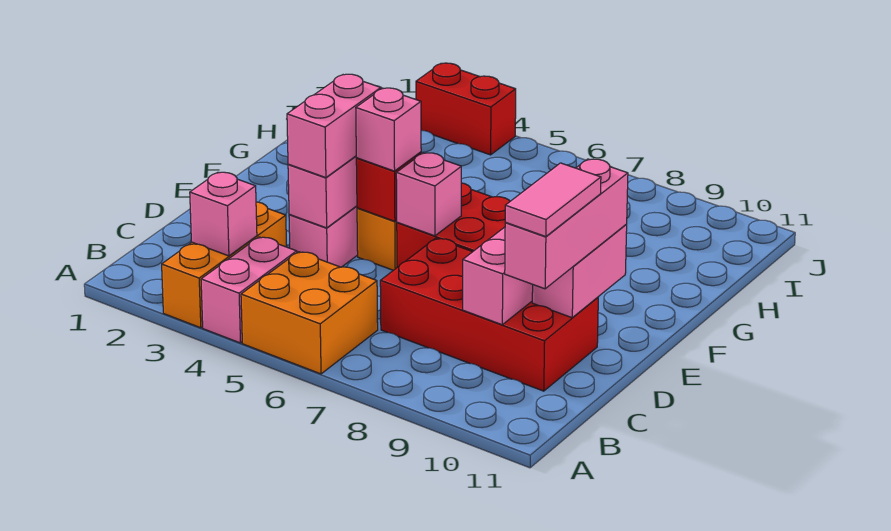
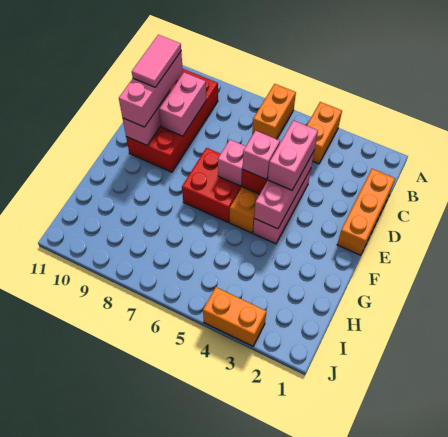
orange brick A3:C3 level 1 -> orange brick C1:E1 level 1
pink brick A4:B4 level 1 -> orange brick A4:B4 level 1
orange brick A5:B6 level 1 -> orange brick A6:B6 level 1
pink brick B3 level 2 -> none
red brick C7:D10 level 1 -> red brick B9:E10 level 1
red brick J3:J4 level 1 -> orange brick J3:J4 level 1

